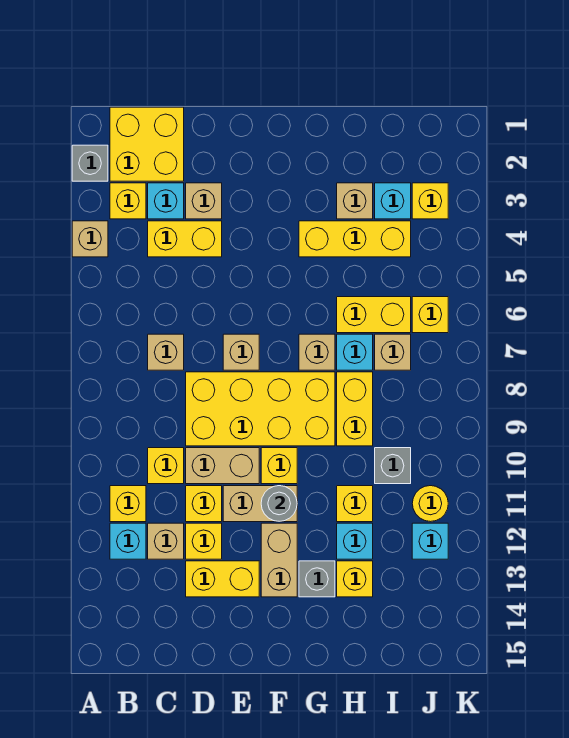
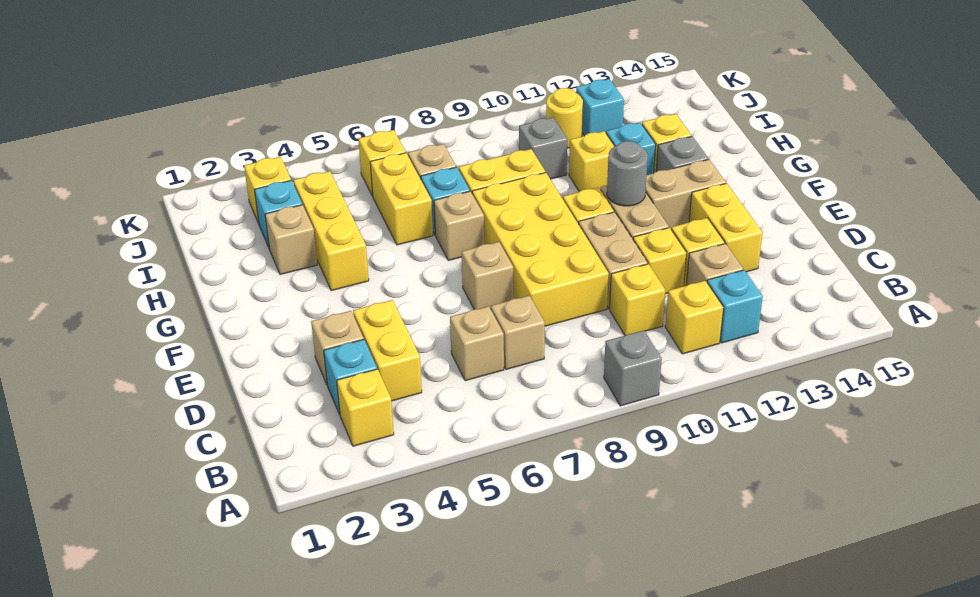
grey brick A2 level 1 -> grey brick A9 level 1
tan brick A4 level 1 -> tan brick C6 level 1
yellow brick B1:C2 level 1 -> none

